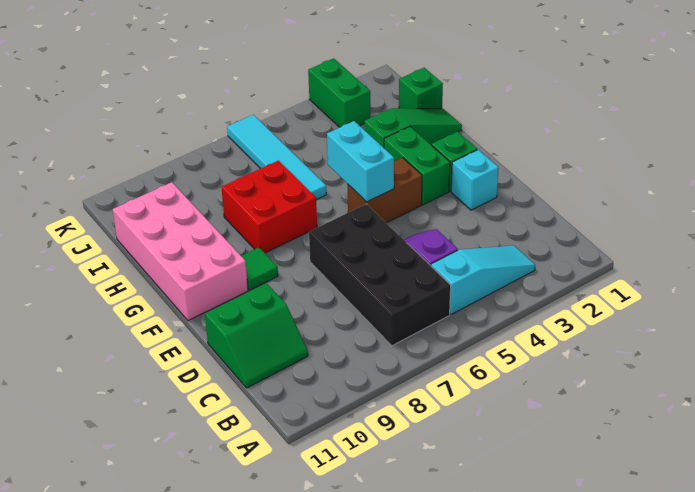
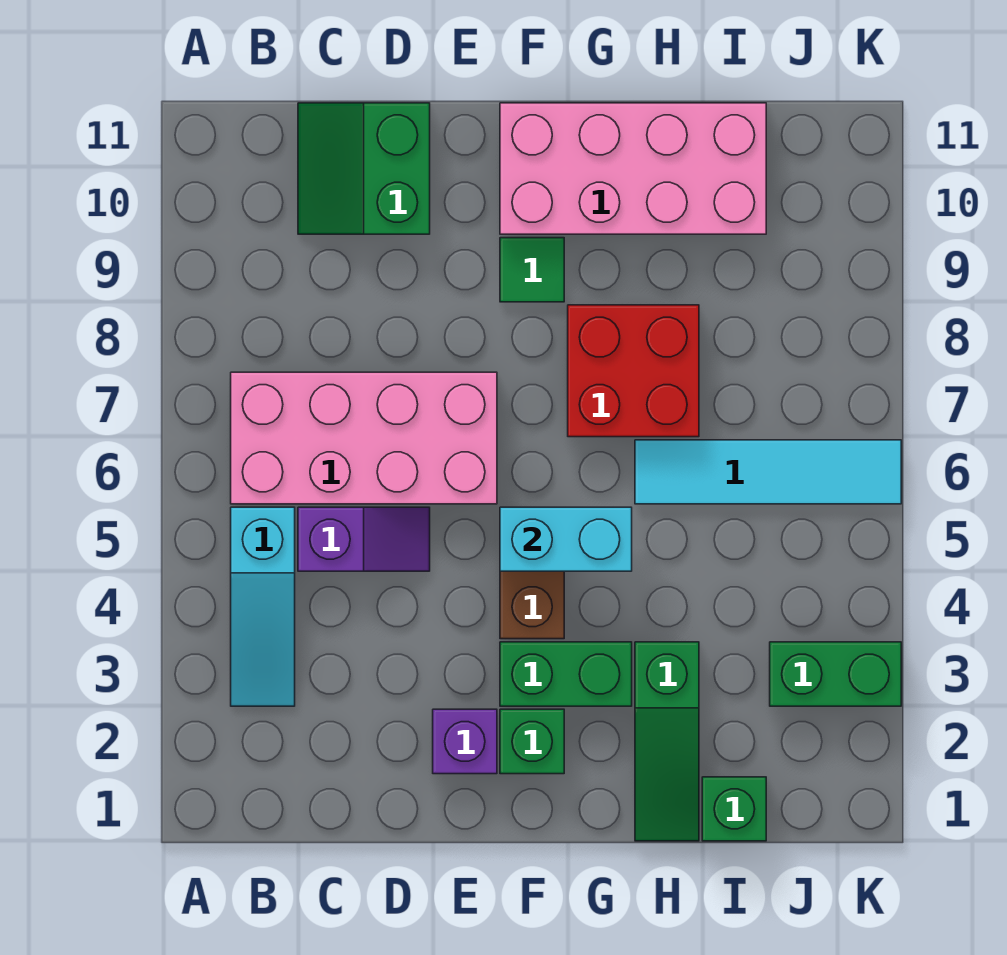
black brick B6:E7 level 1 -> pink brick B6:E7 level 1
cyan brick E2 level 1 -> purple brick E2 level 1

